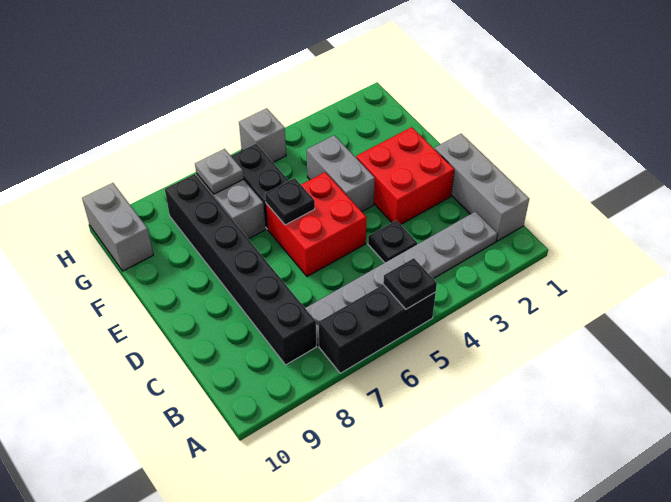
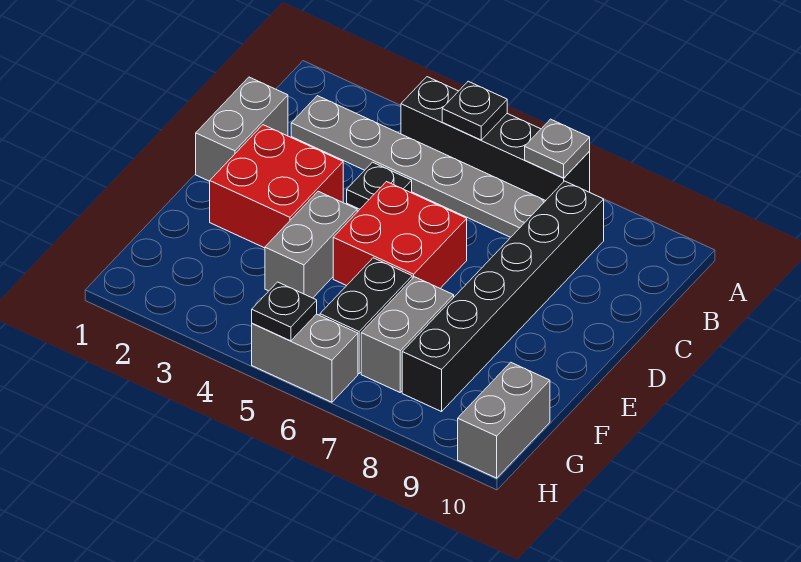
black brick A5:A7 level 1 -> black brick A4:A7 level 1
grey brick B1:D1 level 1 -> grey brick C1:D1 level 1
black plate E6 level 2 -> black plate H5 level 2
grey plate G7 level 2 -> grey plate A7 level 2
grey brick H5 level 1 -> grey brick H5:H6 level 1

